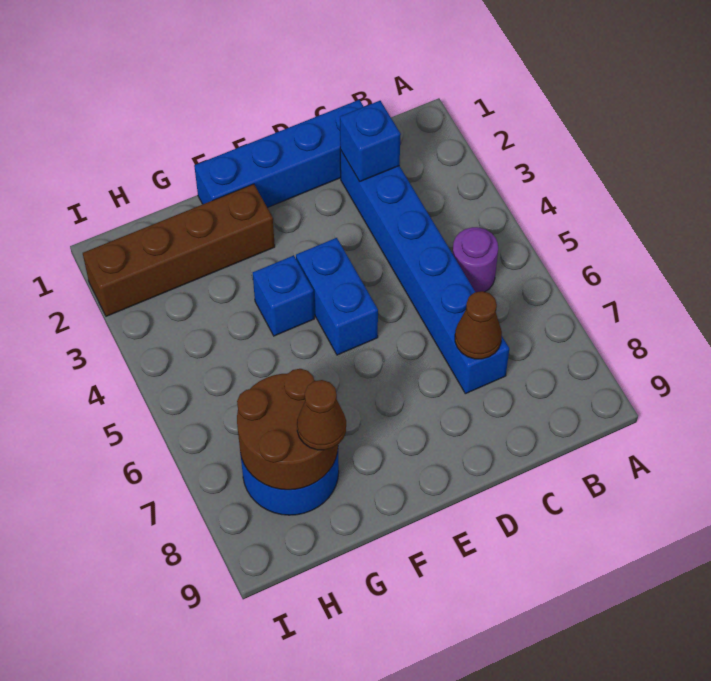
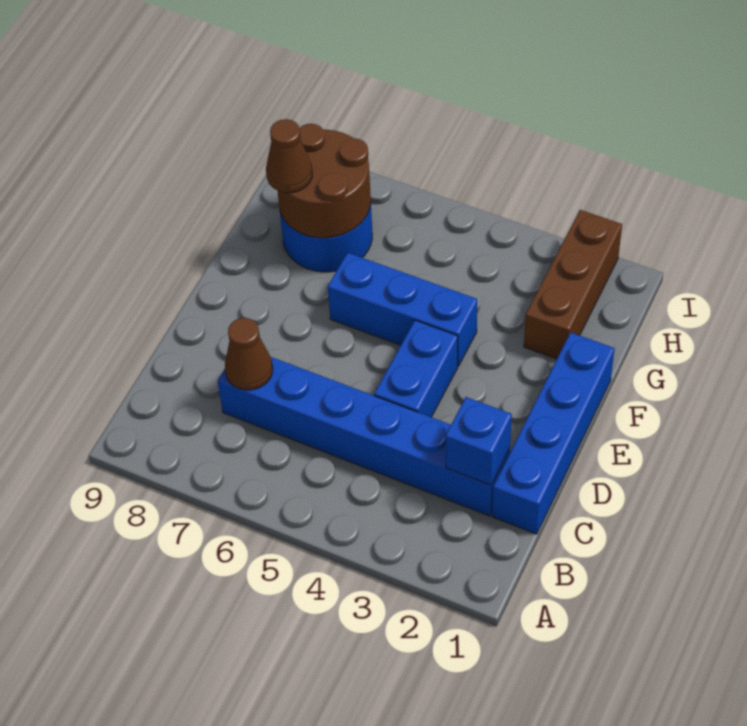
purple round brick B5 level 1 -> none
blue brick E4:E5 level 1 -> blue brick D4:E4 level 1
brown brick F2:I2 level 1 -> brown brick G2:I2 level 1
blue brick F4 level 1 -> blue brick F4:F6 level 1

